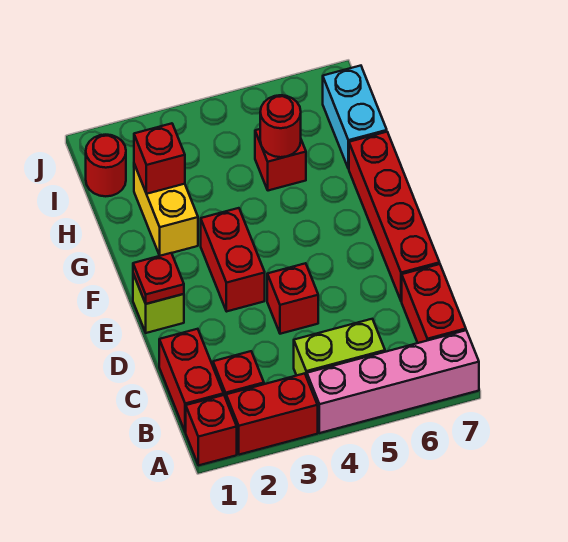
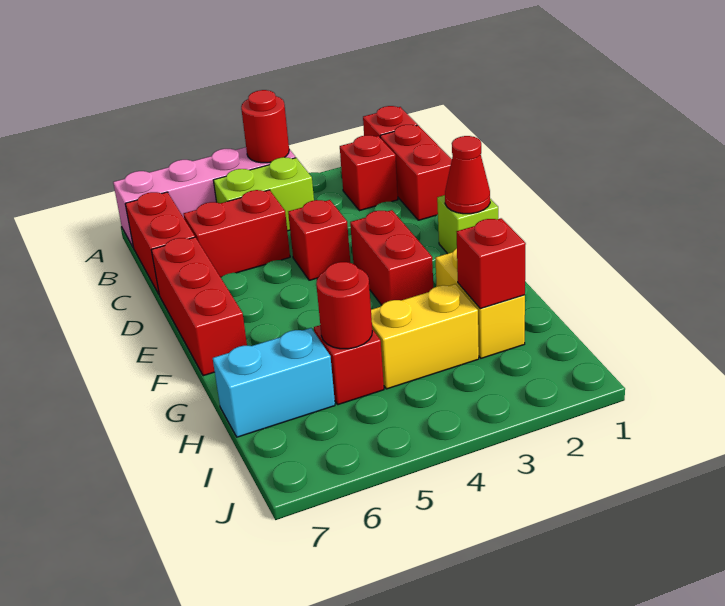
red brick A2:A3 level 1 -> red brick C5:C6 level 1
red brick D7:G7 level 1 -> red brick D7:F7 level 1
red plate E1 level 2 -> red cone E1 level 2
none -> yellow brick H3:H4 level 1
cyan brick H7:I7 level 1 -> cyan brick H6:H7 level 1
red round brick I1 level 1 -> red round brick A4 level 2

